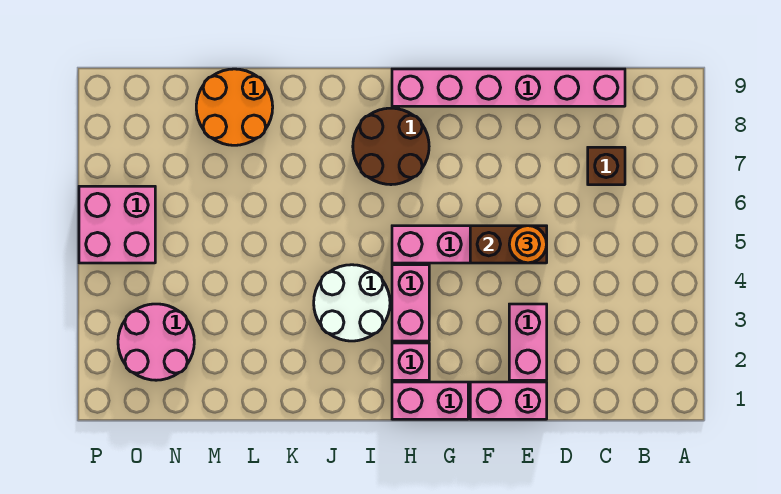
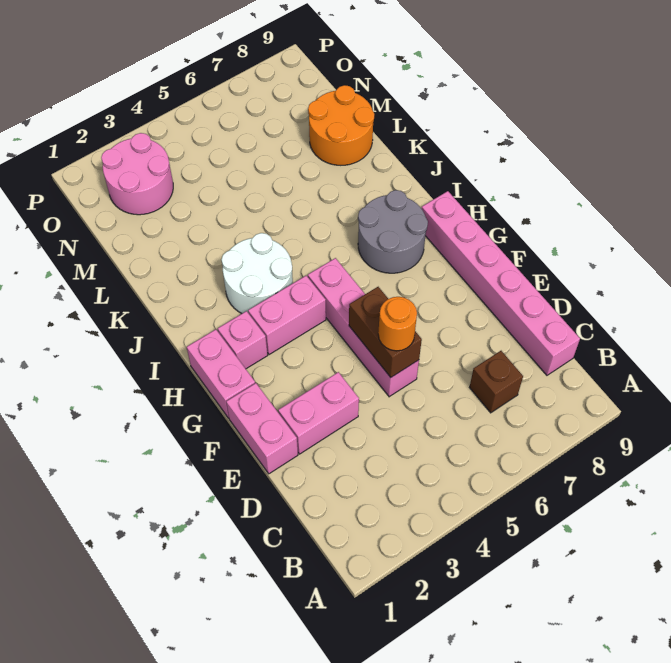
brown round brick H7:I8 level 1 -> grey round brick H7:I8 level 1
pink brick O5:P6 level 1 -> none

